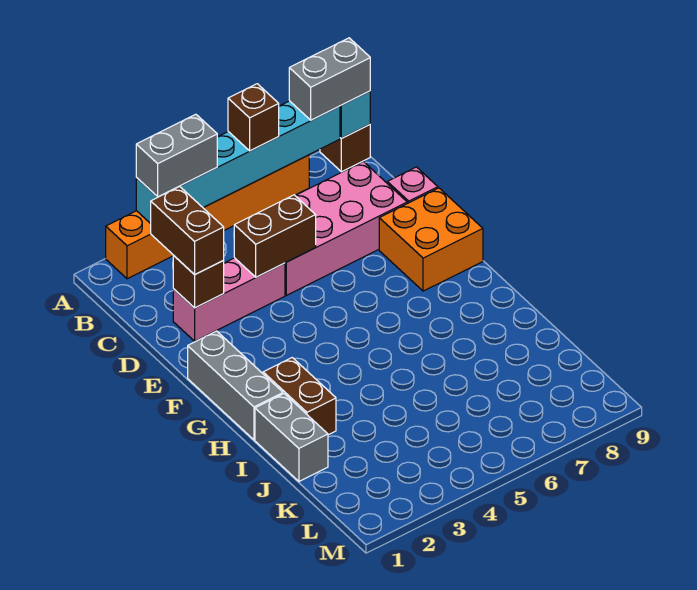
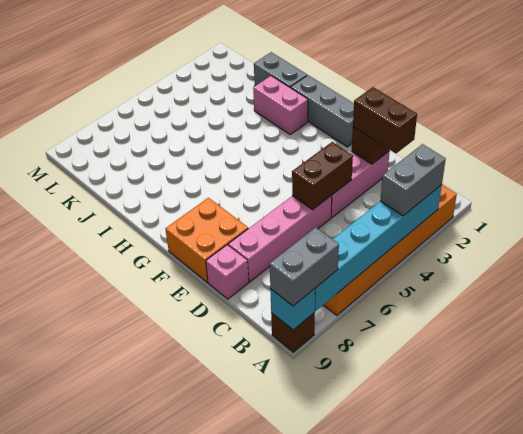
brown brick A6 level 3 -> none
pink brick C5:D8 level 1 -> pink brick D5:D8 level 1
brown brick H2:I2 level 1 -> pink brick H2:I2 level 1

